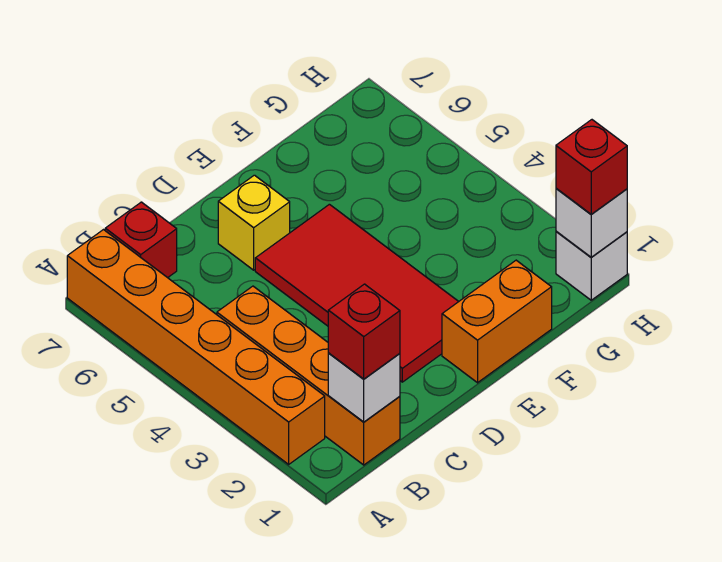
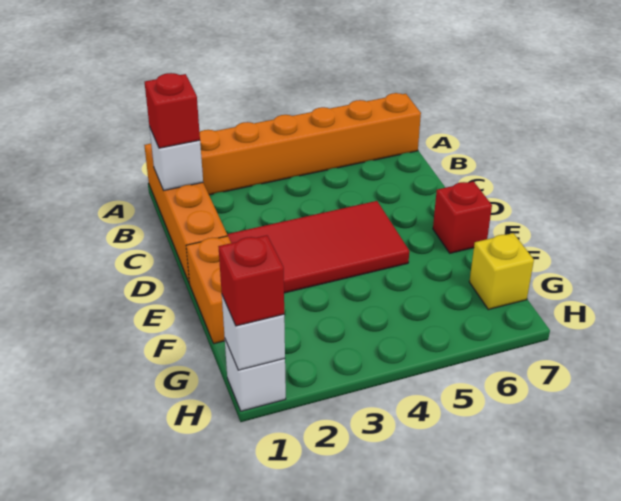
orange brick B1:B4 level 1 -> orange brick A1:D1 level 1
red brick B7 level 1 -> red brick E7 level 1
yellow brick D6 level 1 -> yellow brick G7 level 1

